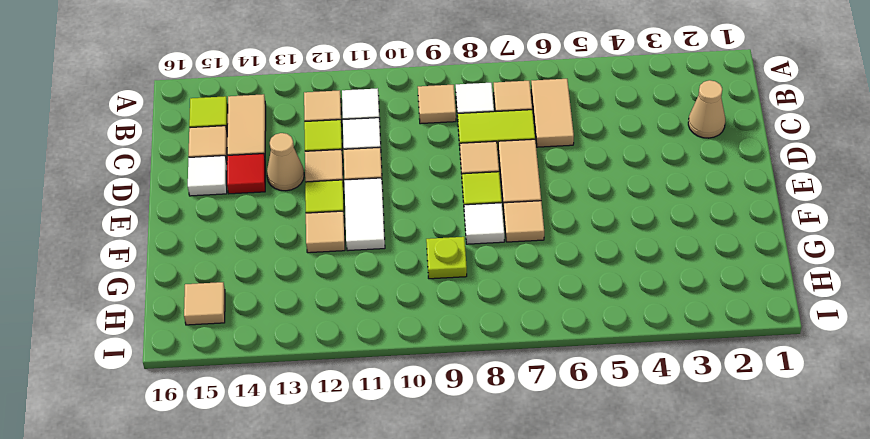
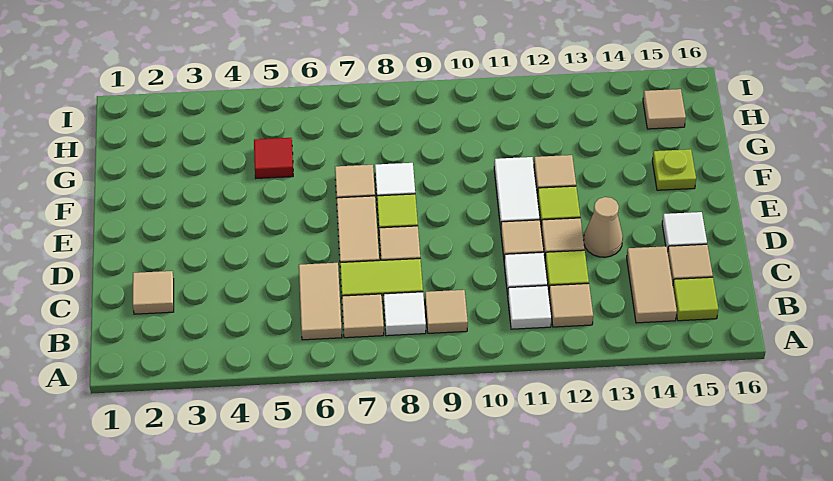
tan cone C2 level 1 -> tan tile C2 level 1
red tile D14 level 1 -> red tile G5 level 1
lime plate G9 level 1 -> lime plate F15 level 1

